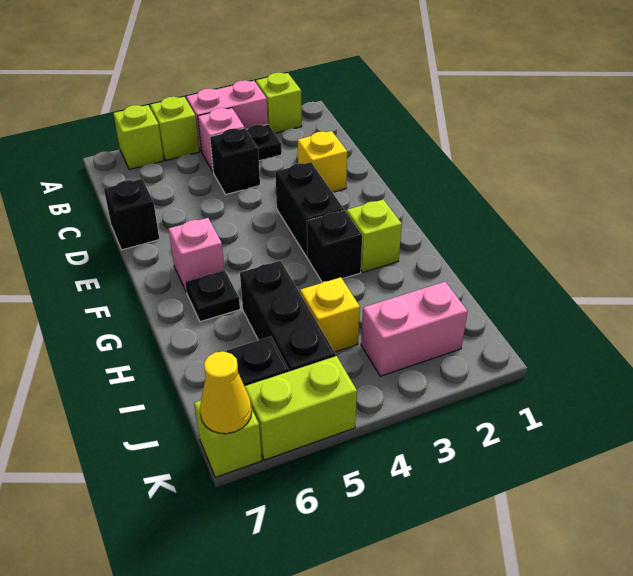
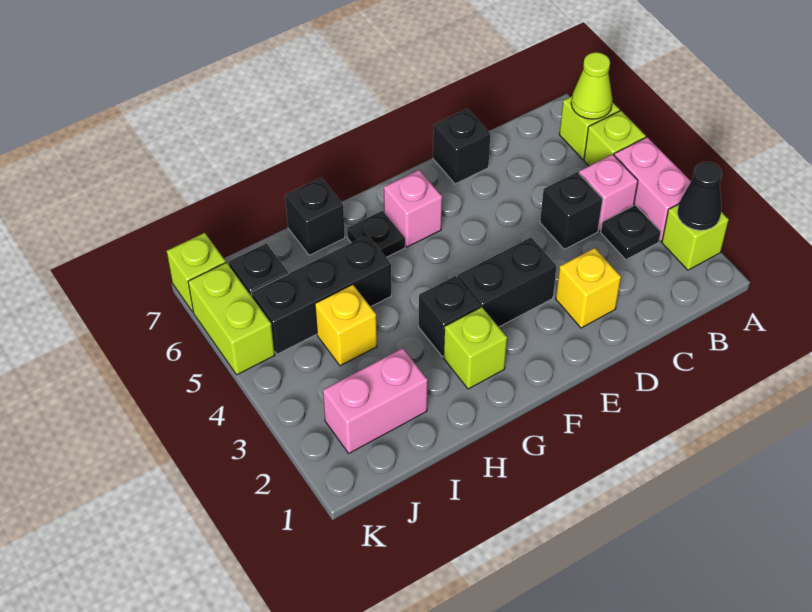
none -> black cone A2 level 2
none -> lime cone A6 level 2
none -> black brick H7 level 1
pink brick J2:J3 level 1 -> pink brick I2:J2 level 1
yellow cone K7 level 2 -> none

